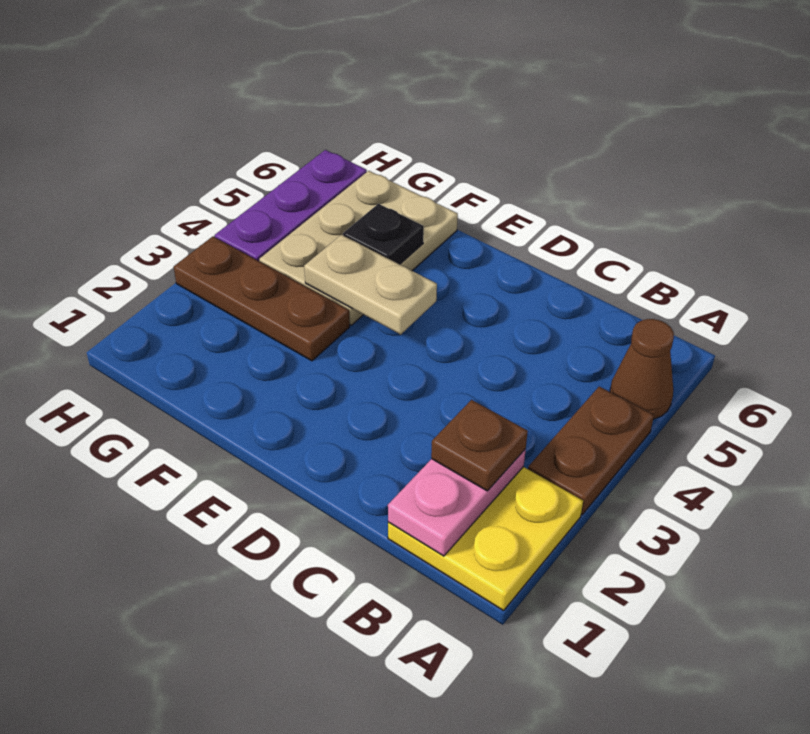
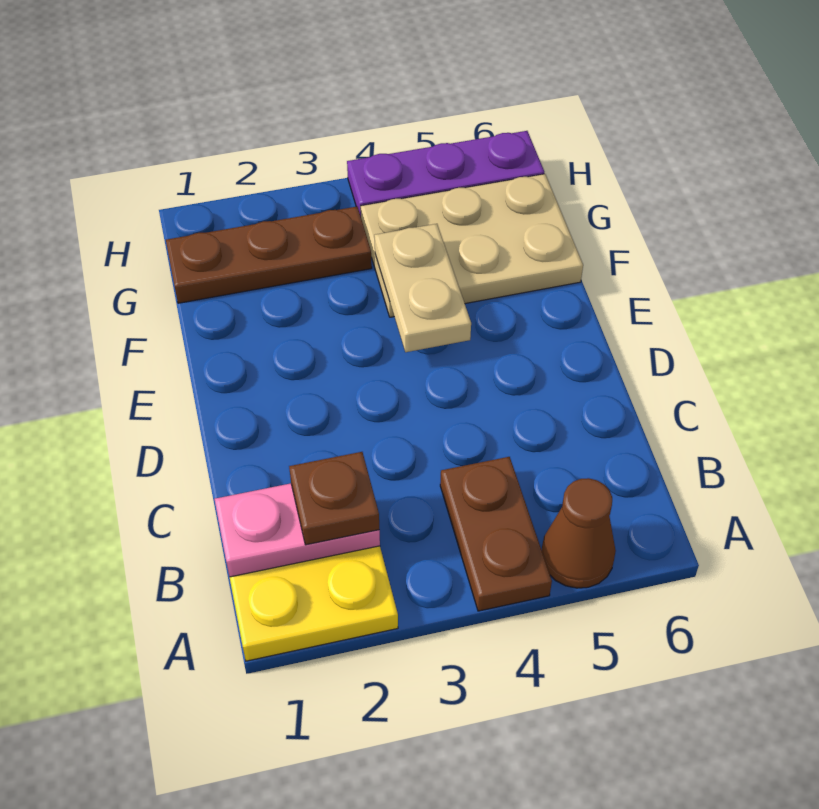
brown plate A3:A4 level 1 -> brown plate A4:B4 level 1
brown plate F3:H3 level 1 -> brown plate G1:G3 level 1
black plate F5 level 2 -> none

